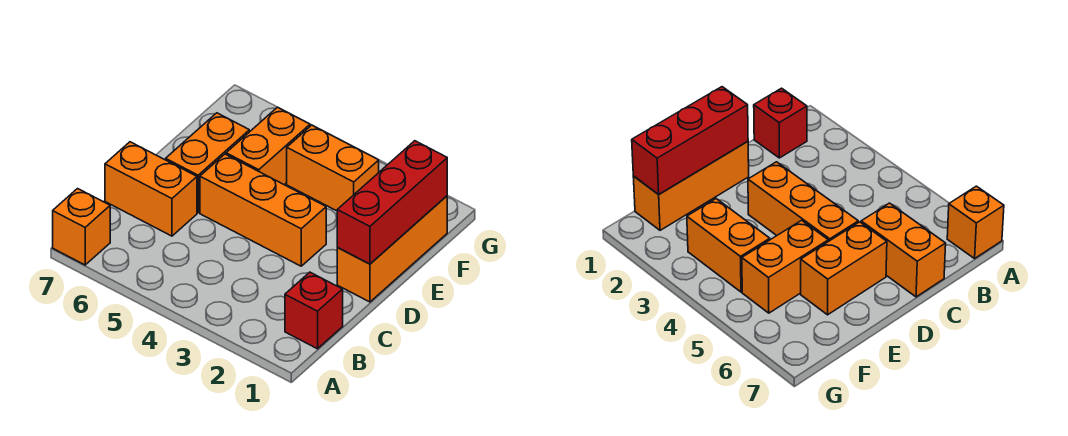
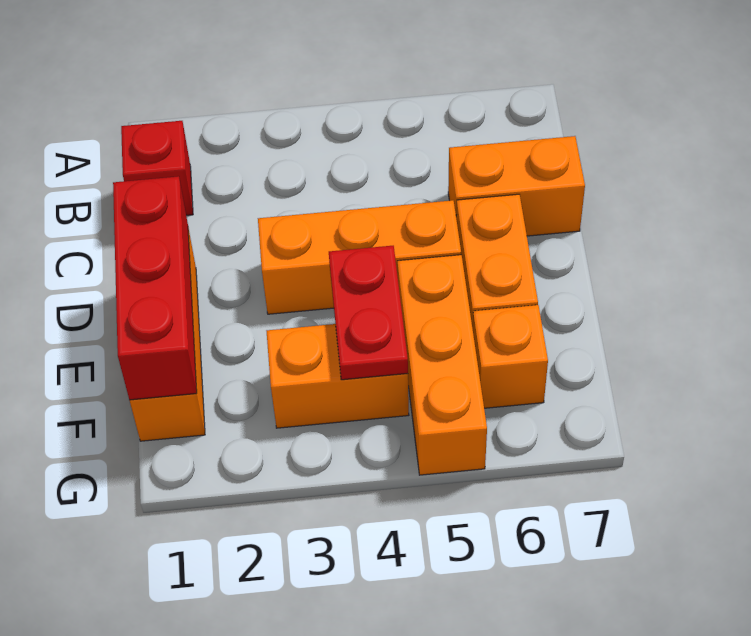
orange brick A7 level 1 -> orange brick F6 level 1
none -> red plate E4:F4 level 2
orange brick E5:F5 level 1 -> orange brick E5:G5 level 1

